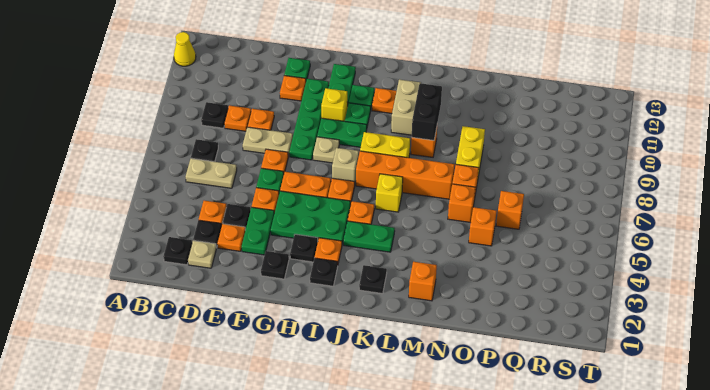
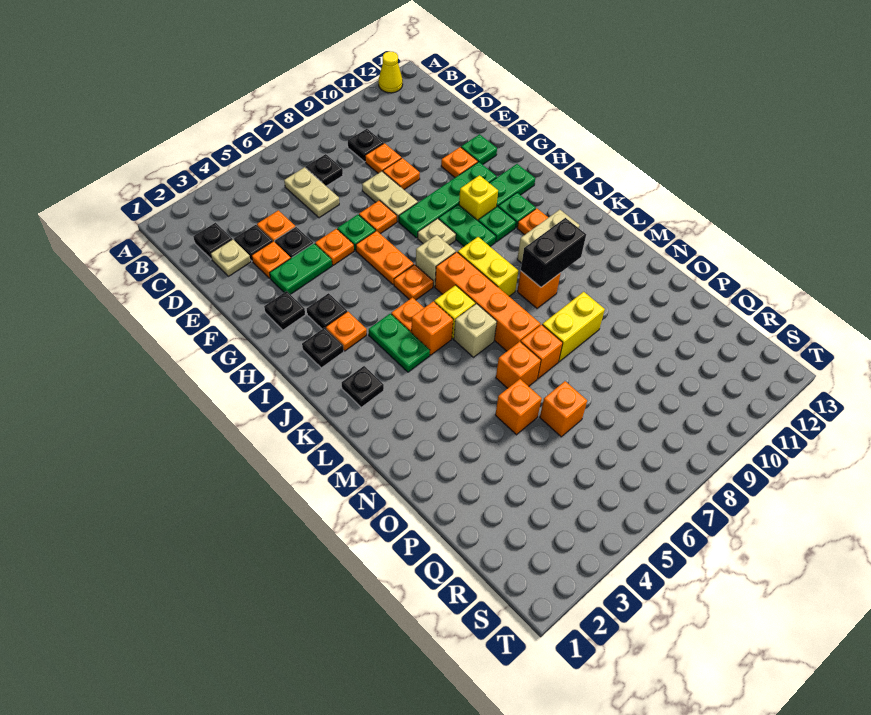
green plate G4:I5 level 1 -> none
none -> tan brick L6 level 1
orange brick M2 level 1 -> orange brick K5 level 1

